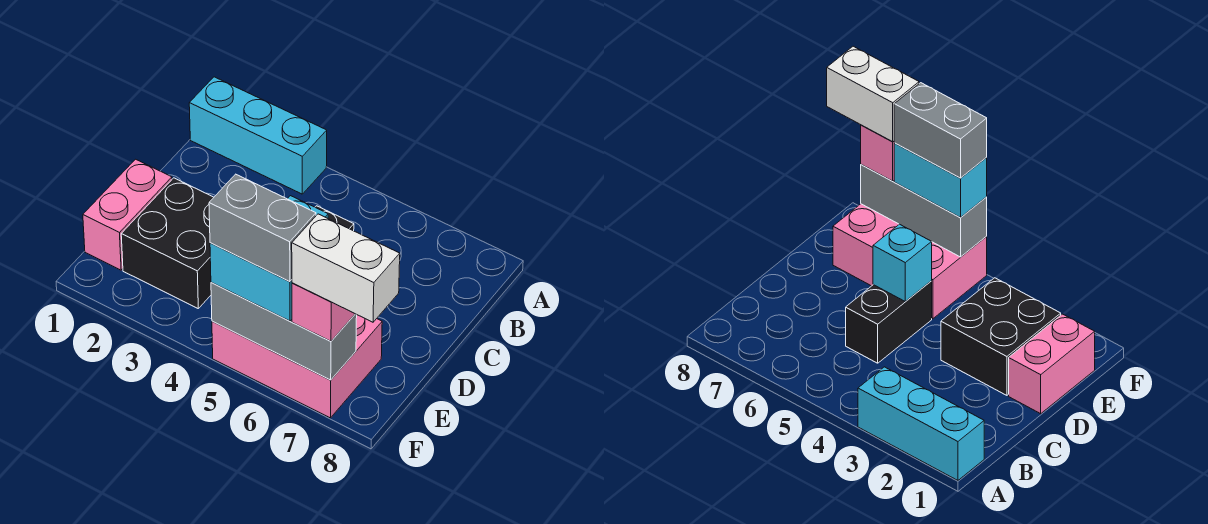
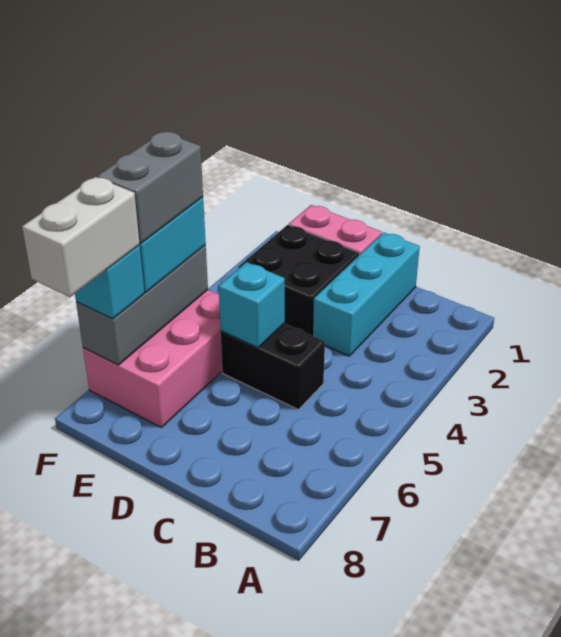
cyan brick A1:A3 level 1 -> cyan brick C1:C3 level 1
pink brick F7 level 3 -> cyan brick F7 level 3

